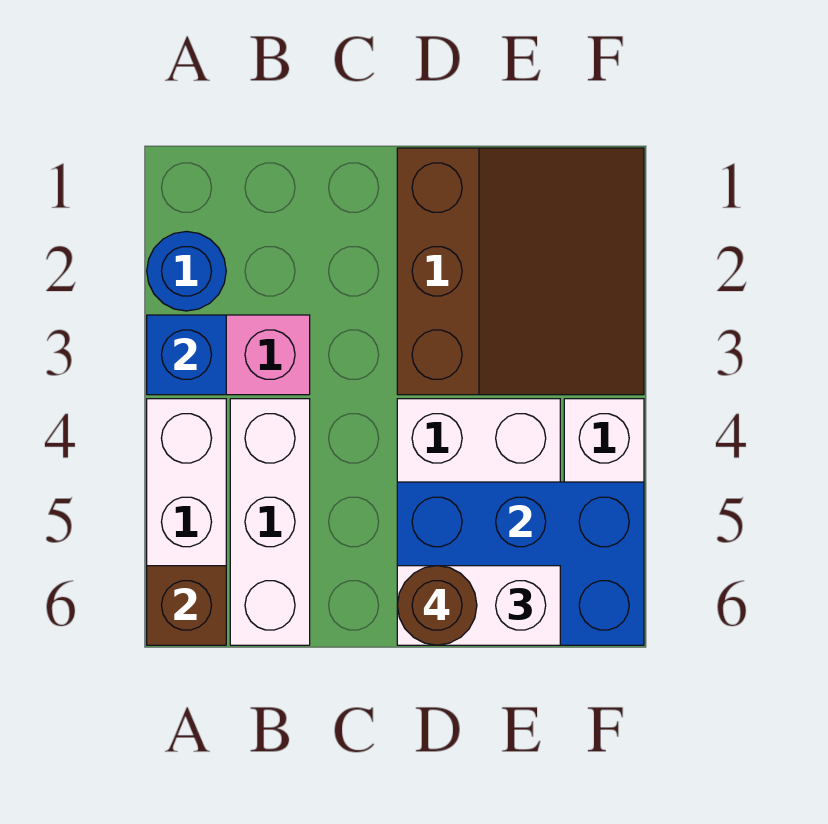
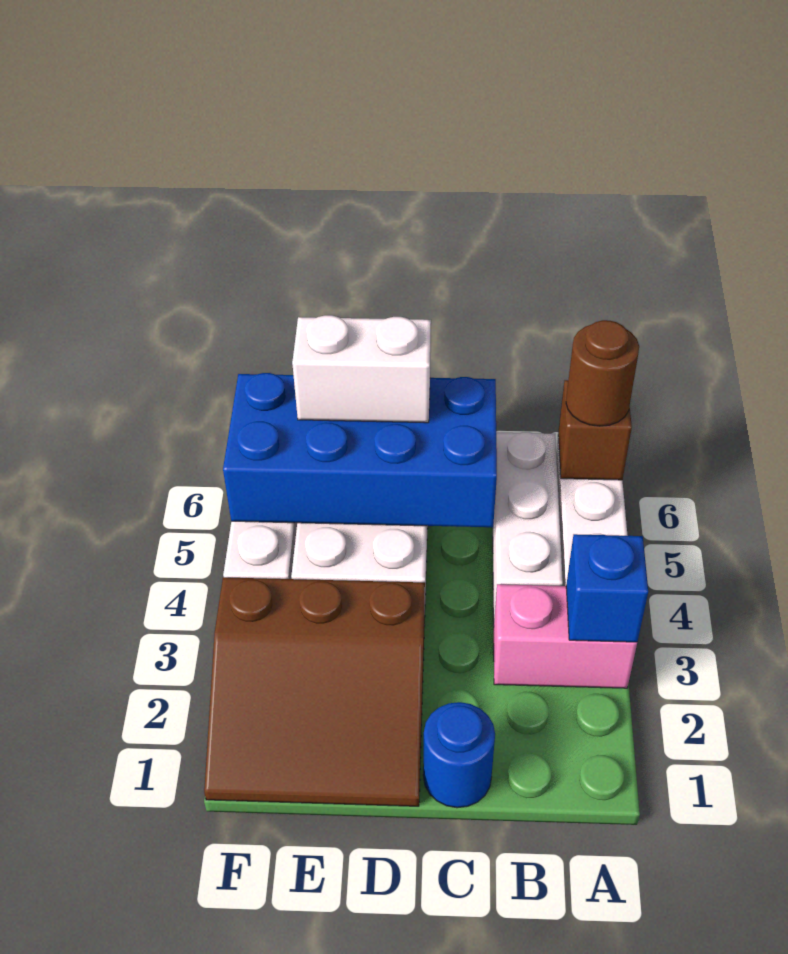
blue round brick A2 level 1 -> blue round brick C1 level 1
brown slope D1:F3 level 1 top D -> brown slope D1:F3 level 1 top 3
blue brick D5:F6 level 2 -> blue brick C5:F6 level 2
brown round brick D6 level 4 -> brown round brick A6 level 3

